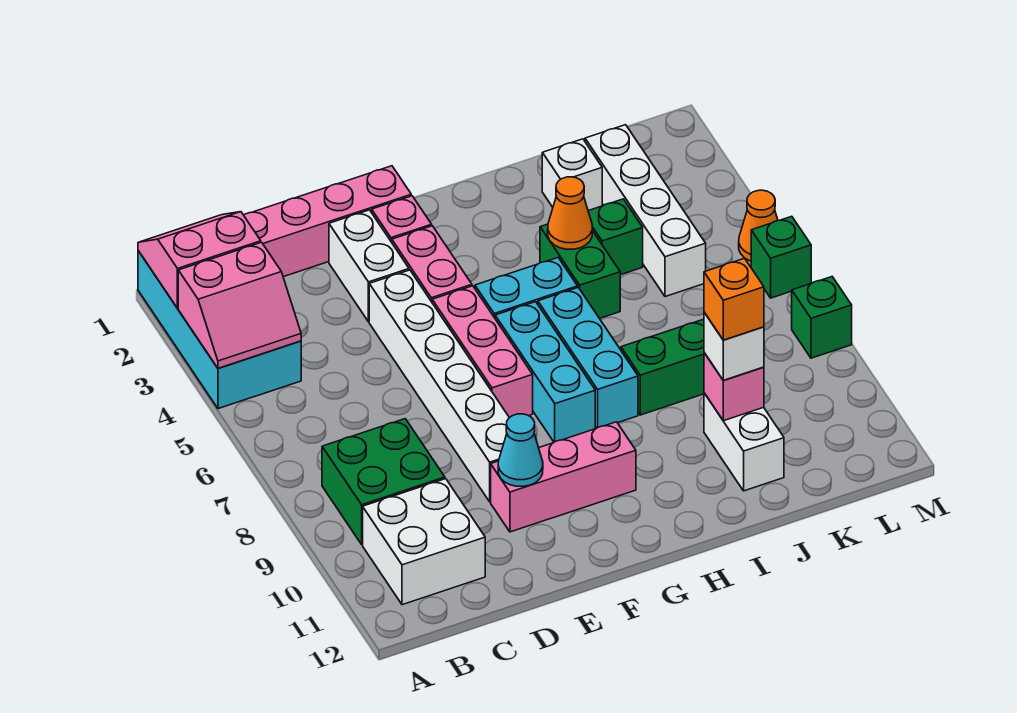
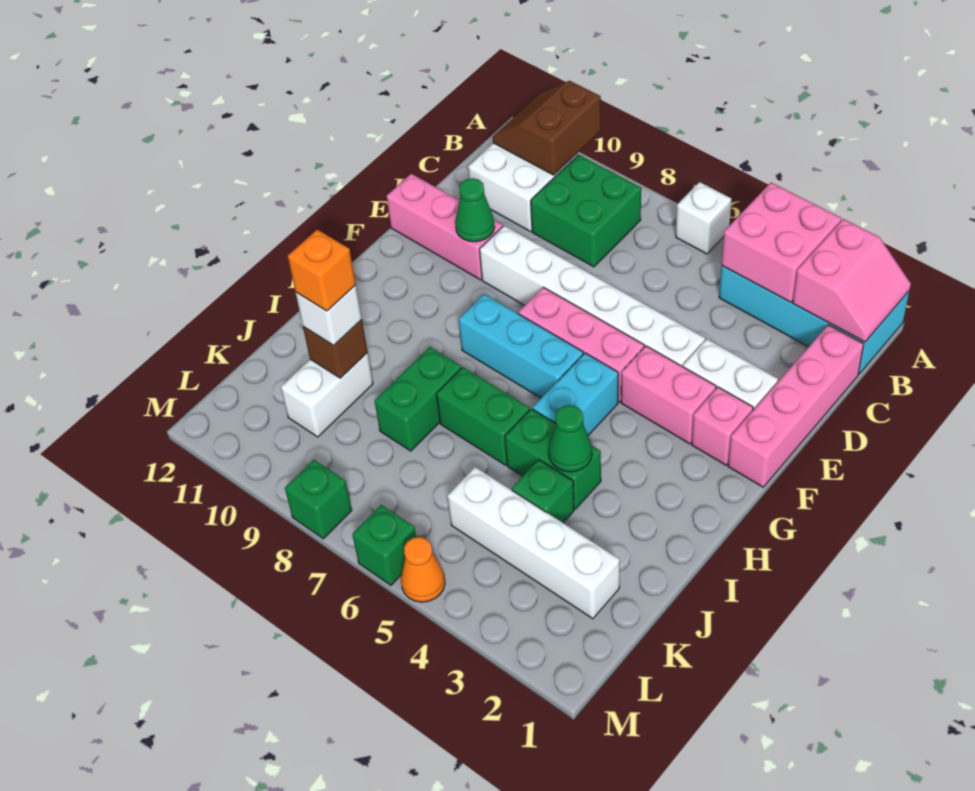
pink slope A3:B4 level 2 top 3 -> pink brick A3:B4 level 2
none -> brown slope A10:B11 level 2 top 10
pink brick E10:G10 level 1 -> pink brick E10:E12 level 1
cyan cone E10 level 2 -> green cone E10 level 2
cyan brick H6:H8 level 1 -> none
orange cone I4 level 2 -> green cone I4 level 2
none -> green brick I6:I7 level 1
white brick J2 level 1 -> white brick A6 level 1
white brick J10:J11 level 1 -> white brick J10:K10 level 1
pink brick J10 level 2 -> brown brick J10 level 2

